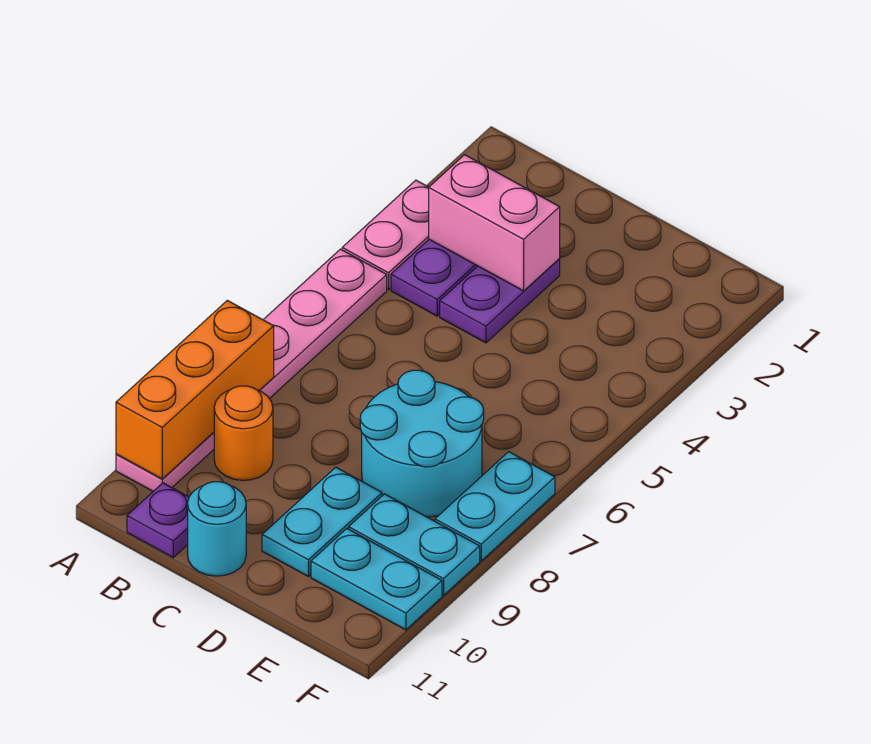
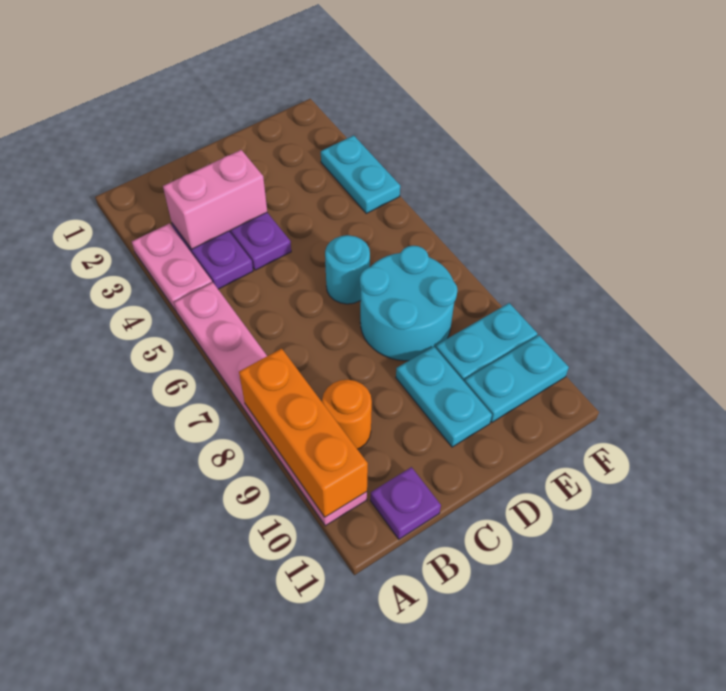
cyan round brick C11 level 1 -> cyan round brick D6 level 1
cyan plate F7:F8 level 1 -> cyan plate F3:F4 level 1

